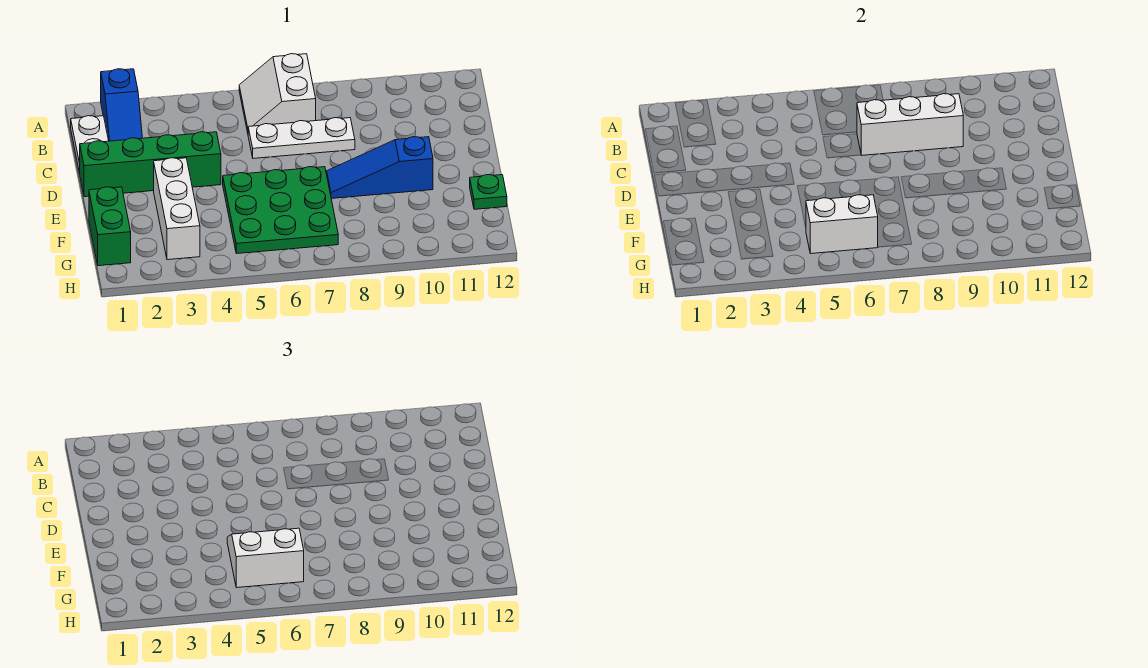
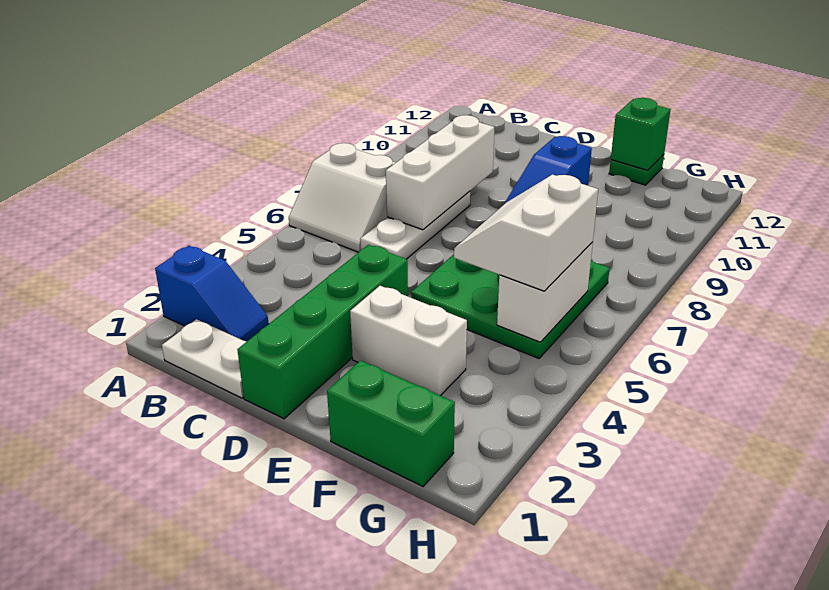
white brick E3:G3 level 1 -> white brick E3:F3 level 1
none -> green brick F12 level 2

